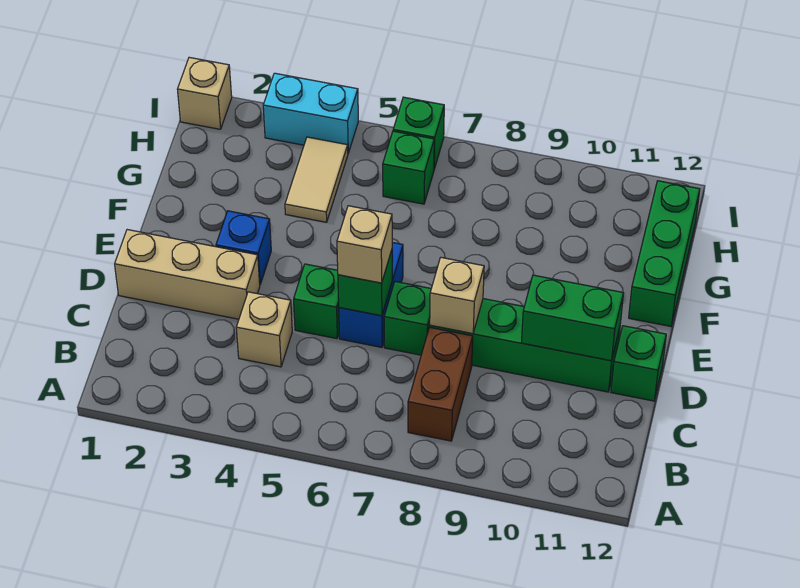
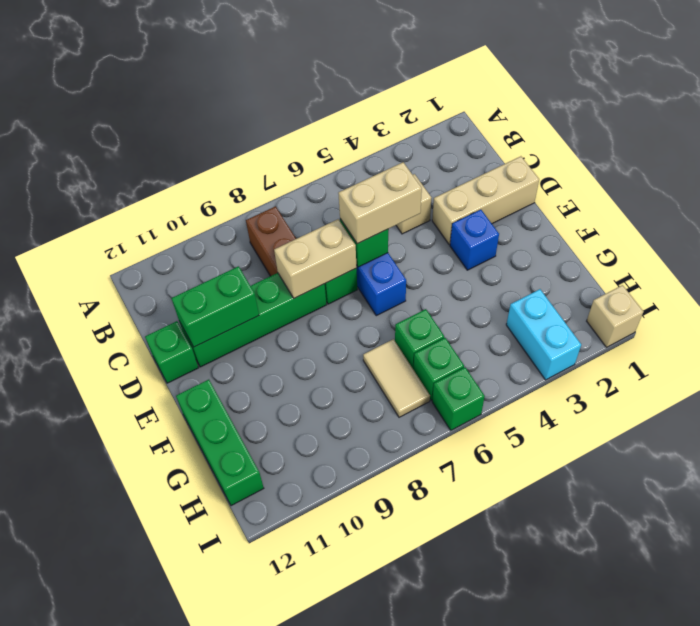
green brick D5 level 1 -> green brick G6 level 1
tan brick D6 level 3 -> tan brick D5:D6 level 3
tan brick D8 level 2 -> tan brick D7:D8 level 2
tan tile G4:H4 level 1 -> tan tile G7:H7 level 1
cyan brick I3:I4 level 1 -> cyan brick H3:I3 level 1

